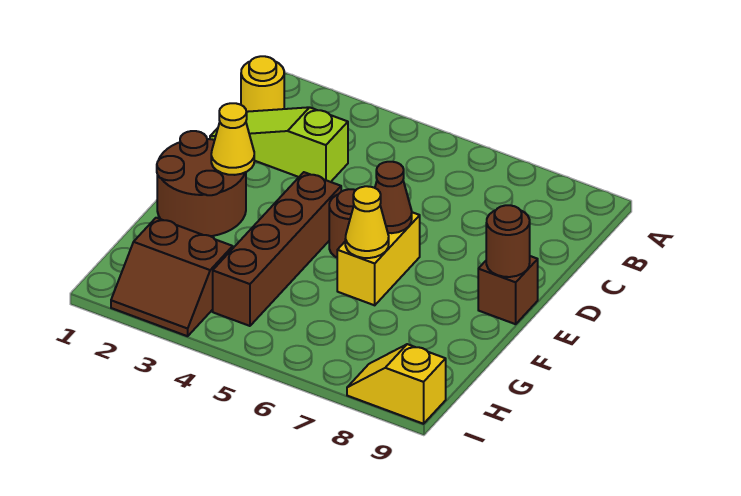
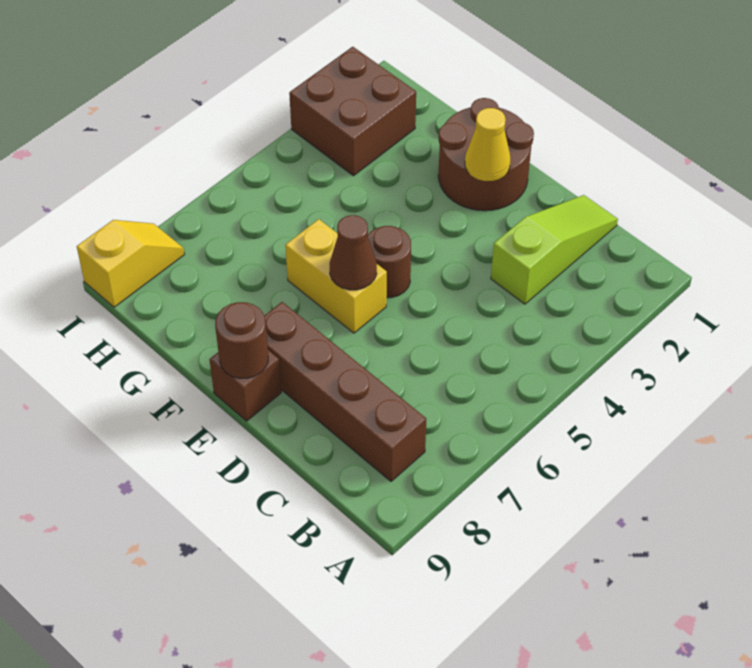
yellow round brick B1 level 1 -> none
brown brick E4:H4 level 1 -> brown brick B8:E8 level 1
yellow cone F6 level 2 -> none
brown slope H2:I3 level 1 top H -> brown brick H2:I3 level 1

